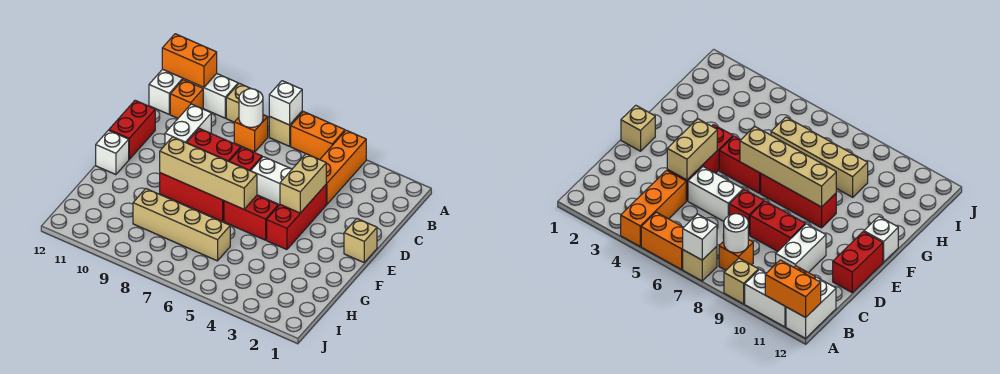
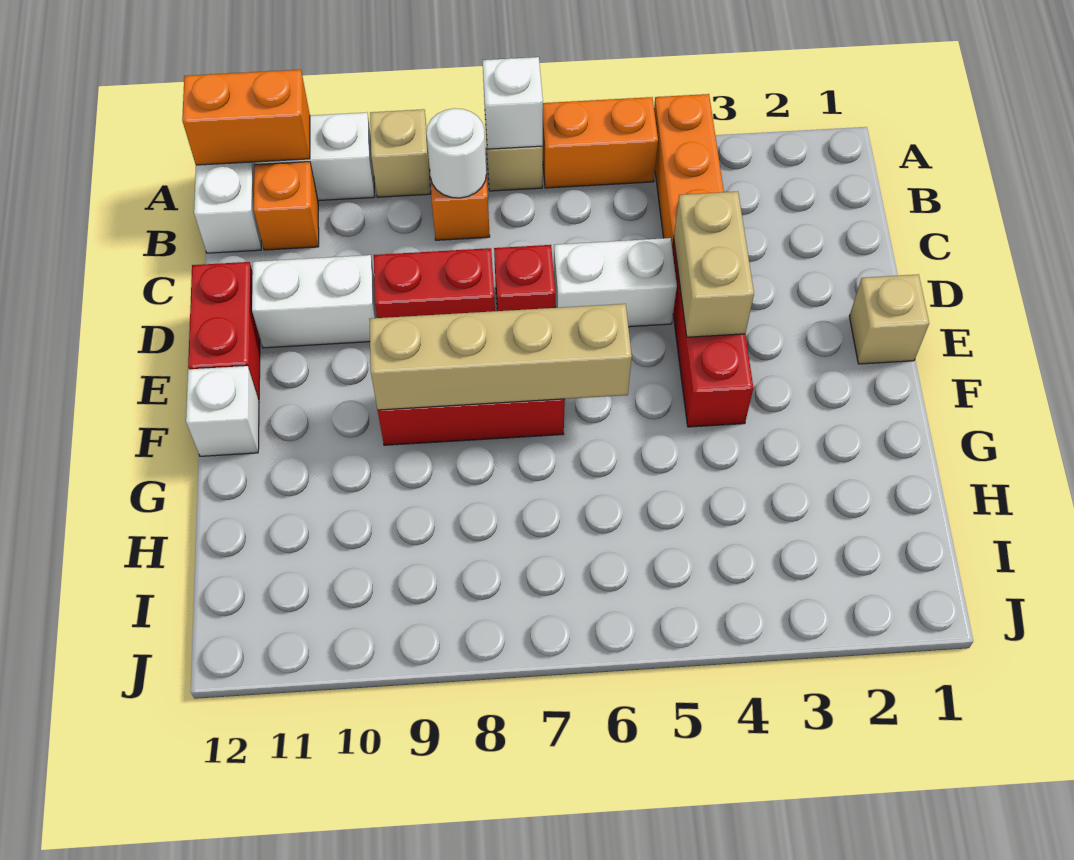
white brick C10:D10 level 1 -> white brick D10:D11 level 1
red brick F5:F6 level 1 -> none
tan brick H6:H9 level 1 -> none

